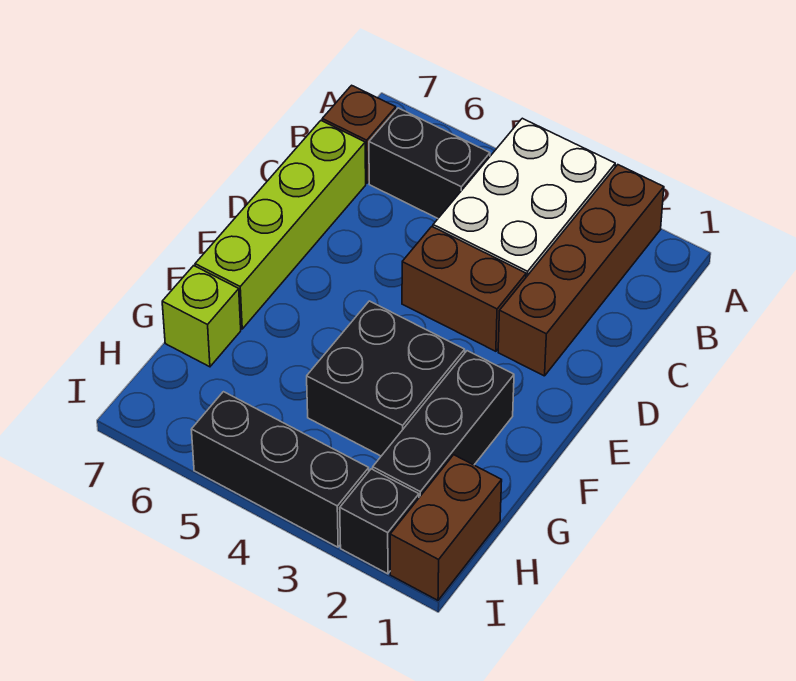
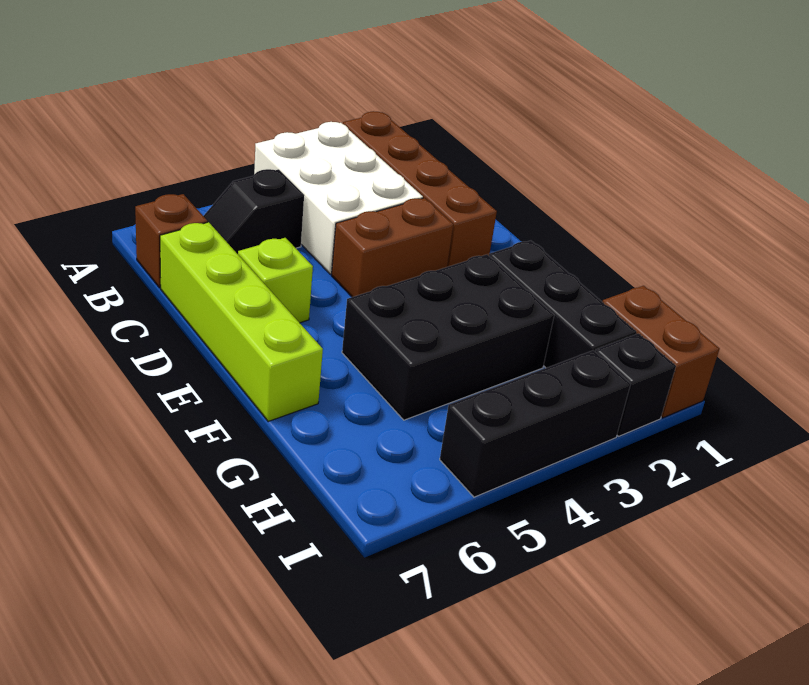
black brick B5:B6 level 1 -> black slope B5:B6 level 1 top 5
black brick F3:G4 level 1 -> black brick F3:G5 level 1
lime brick G7 level 1 -> lime brick D6 level 1

